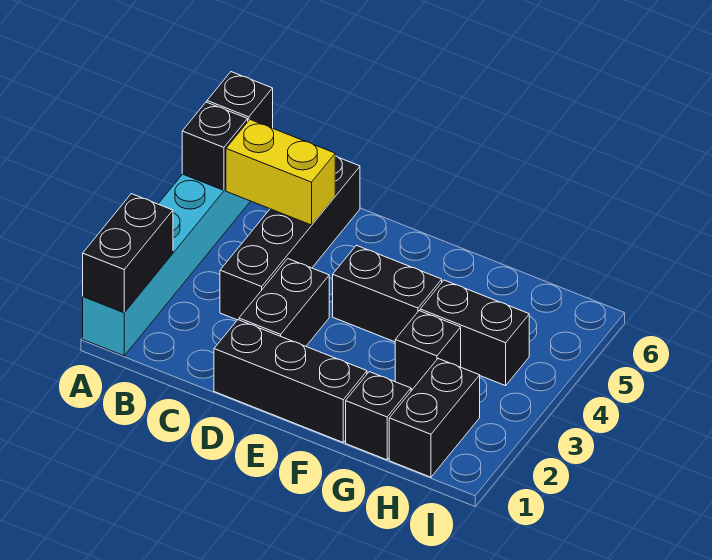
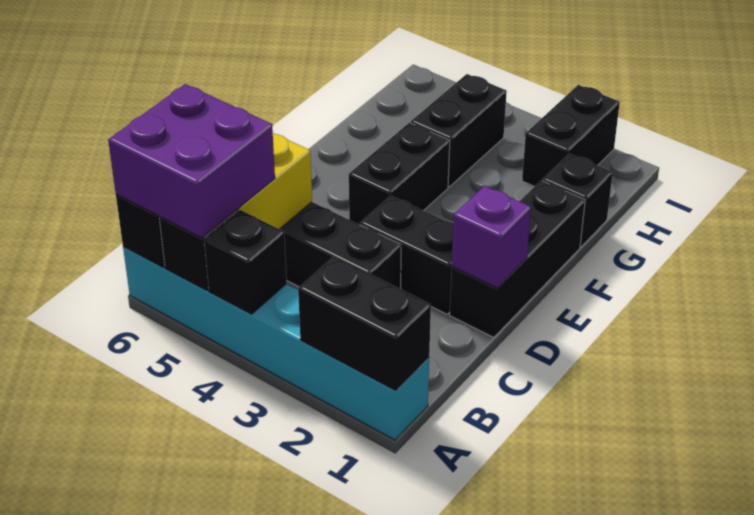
none -> purple brick A5:B6 level 3
none -> purple brick D1 level 2
black brick G3 level 1 -> black brick A4 level 2
black brick H1:H2 level 1 -> black brick H2:I2 level 1

